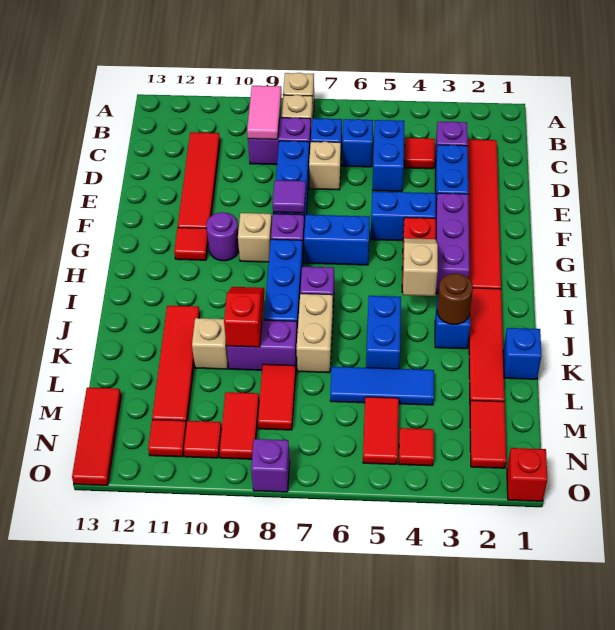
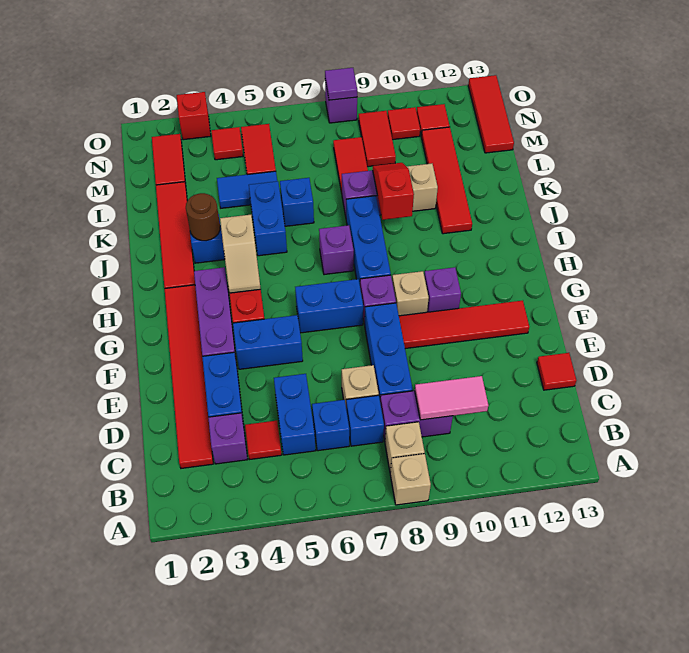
pink tile B9:C9 level 2 -> pink tile C9:C10 level 2
red tile C11:F11 level 1 -> red tile F9:F12 level 1
purple tile F8 level 2 -> purple tile O8 level 2
purple round brick G10 level 1 -> purple brick G10 level 1
red tile G11 level 1 -> red tile D13 level 1
tan brick J7:K7 level 1 -> none
red slope J9:K9 level 2 top K -> red slope J9:K9 level 2 top J
blue brick K1 level 1 -> blue brick K6 level 1
blue tile L4:L6 level 1 -> blue tile L4:L5 level 1
red brick O1 level 1 -> red brick O3 level 1

